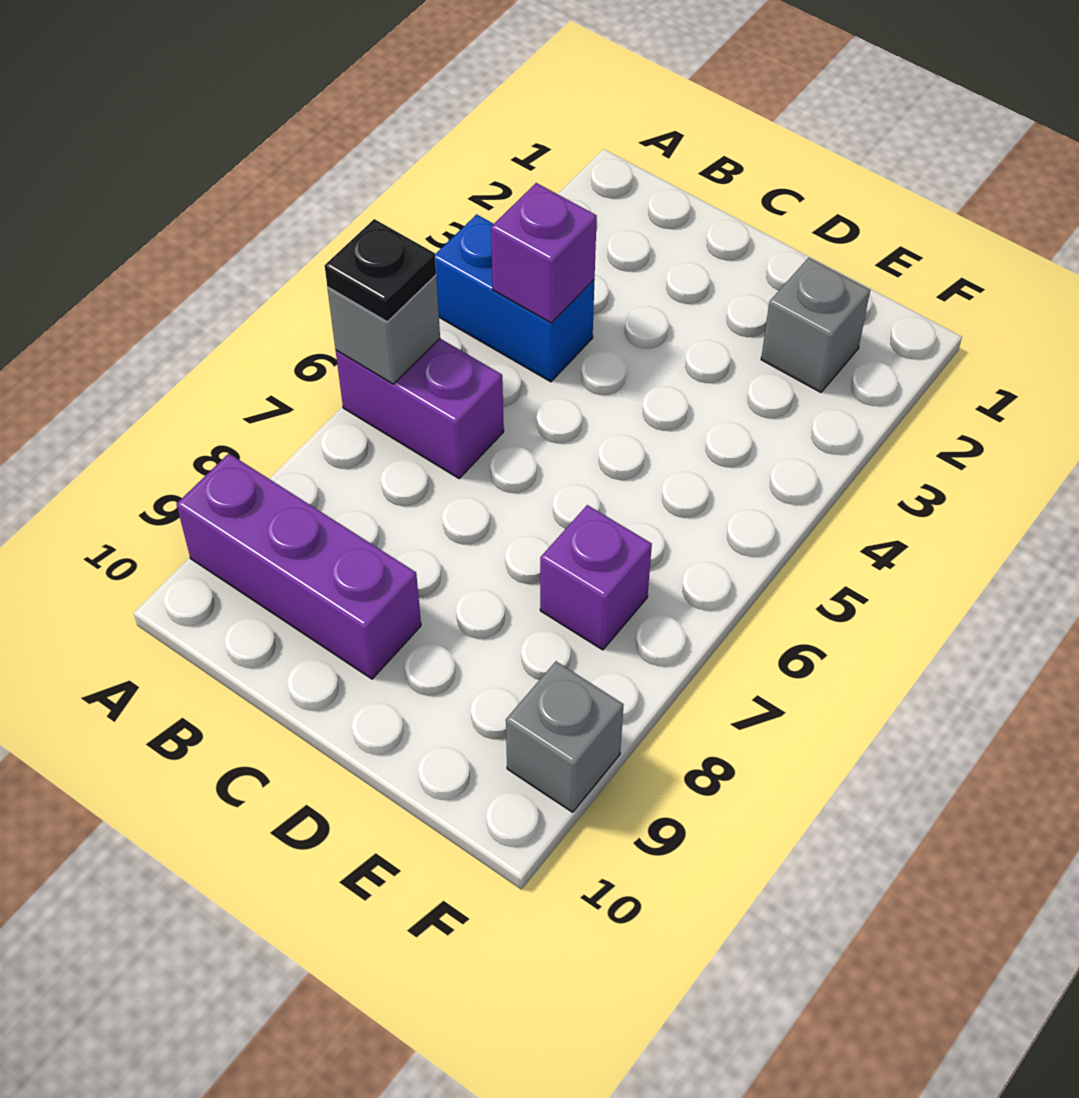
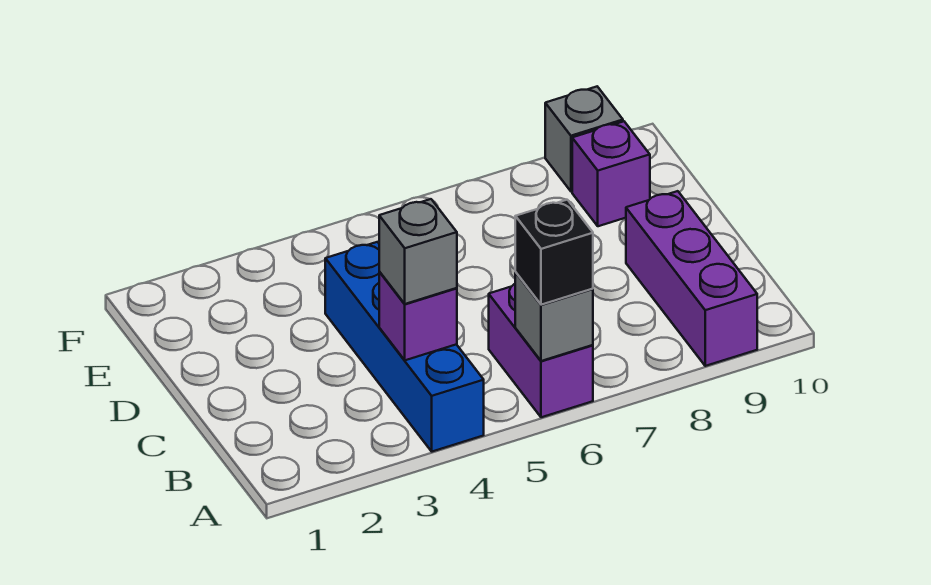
blue brick A4:B4 level 1 -> blue brick A4:D4 level 1
black plate A6 level 3 -> black brick A6 level 3
grey brick E2 level 1 -> grey brick B4 level 3
purple brick E7 level 1 -> purple brick E9 level 1

